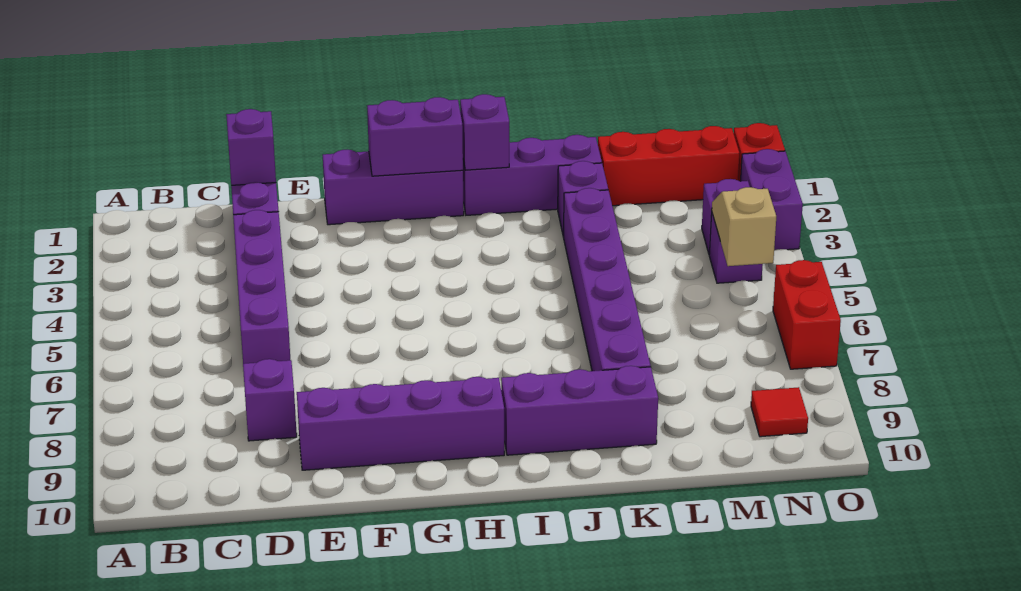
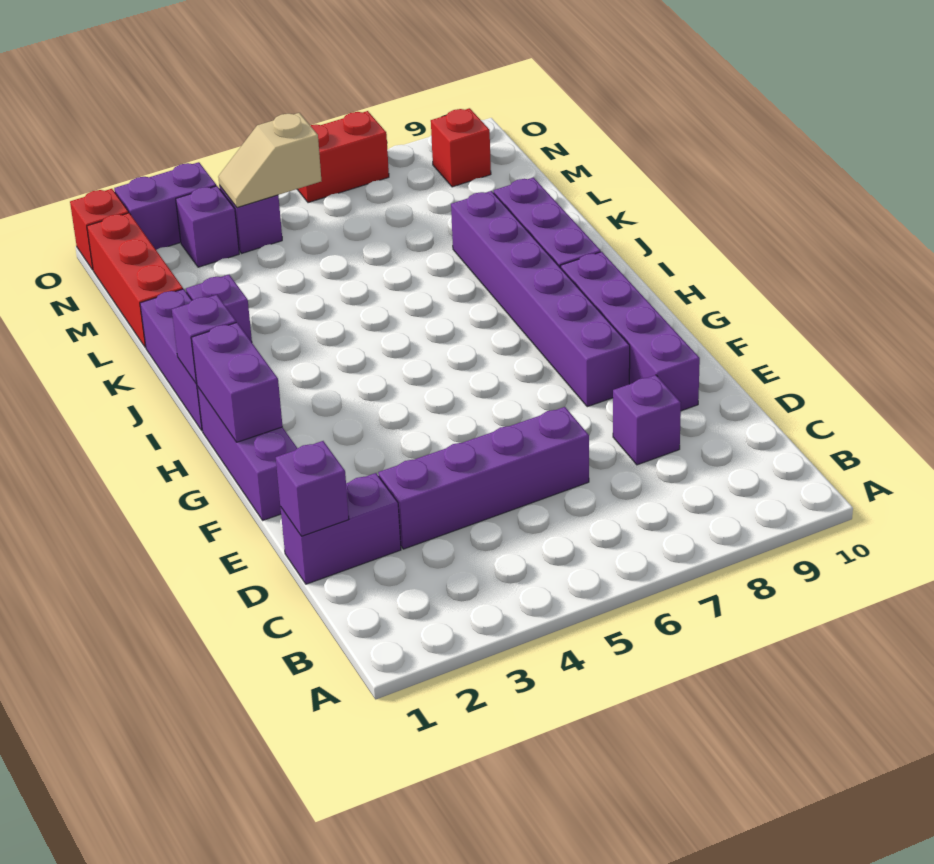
purple brick K3:K8 level 1 -> purple brick F8:K8 level 1
red tile N9 level 1 -> red brick N9 level 1

